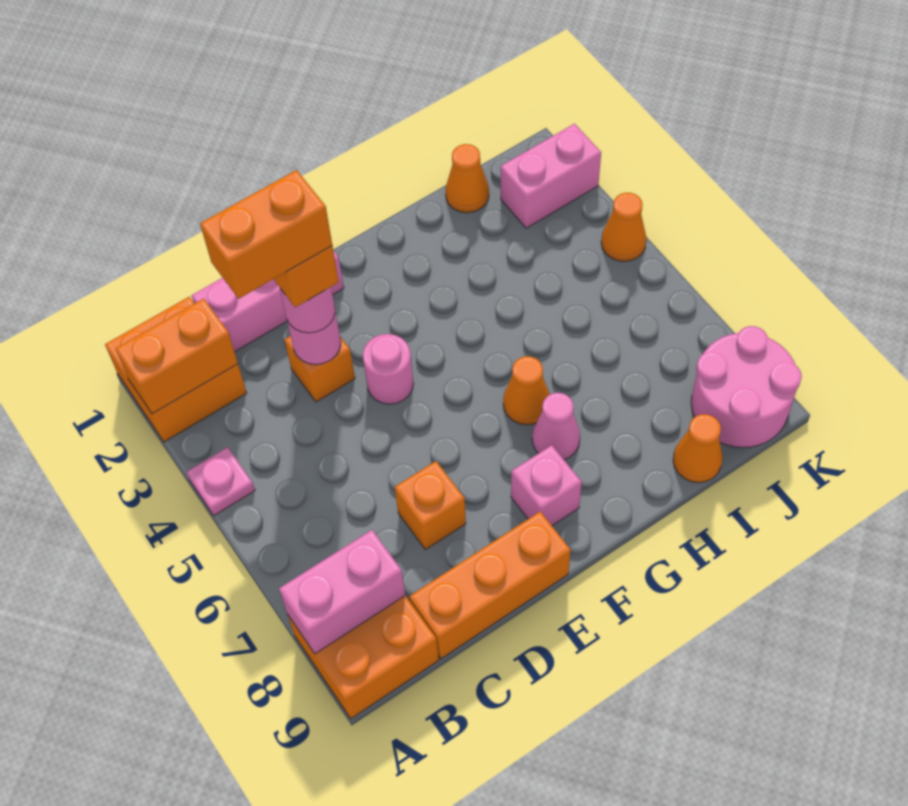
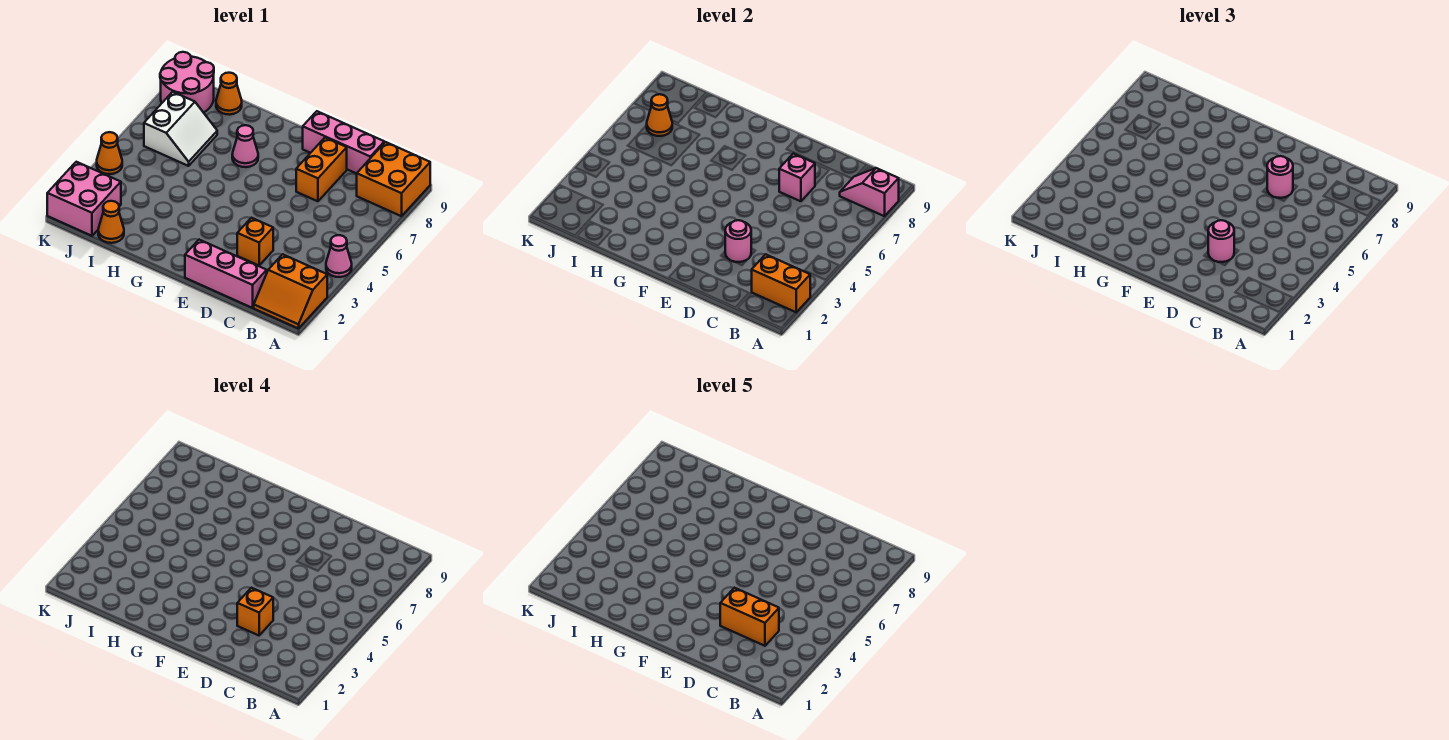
orange brick A1:B2 level 1 -> orange slope A1:B2 level 1 top 2
pink plate A4 level 1 -> pink cone A4 level 1
pink brick A8:B8 level 2 -> pink slope A8:B8 level 2 top A
orange brick C9:E9 level 1 -> pink brick C9:E9 level 1
orange brick D7 level 1 -> orange brick D7:D8 level 1
pink round brick E4 level 1 -> pink round brick D7 level 3
pink brick F8 level 1 -> pink brick D7 level 2
orange cone G6 level 1 -> orange cone J7 level 2
none -> white slope I6:J7 level 1 top J
pink brick J2:K2 level 1 -> pink brick J1:K2 level 1

